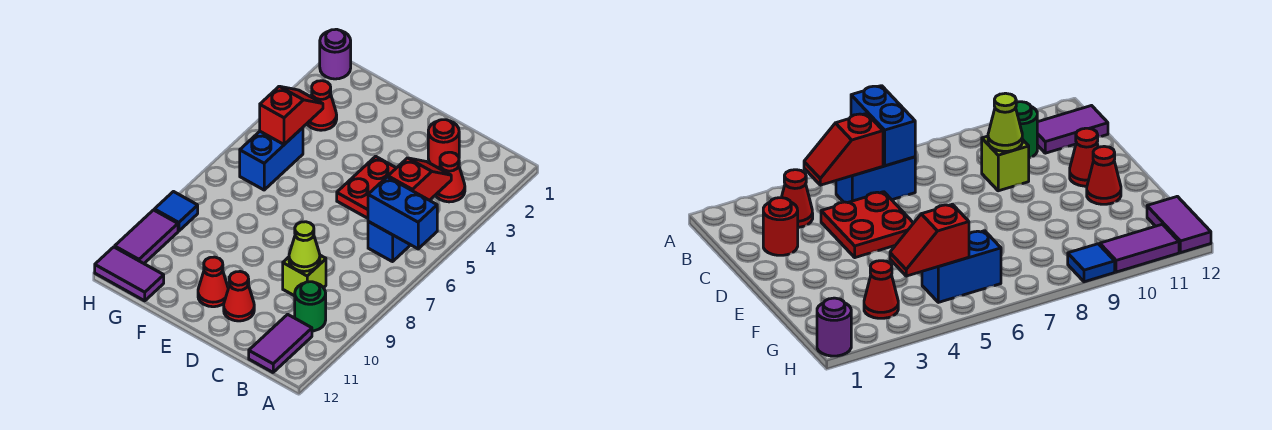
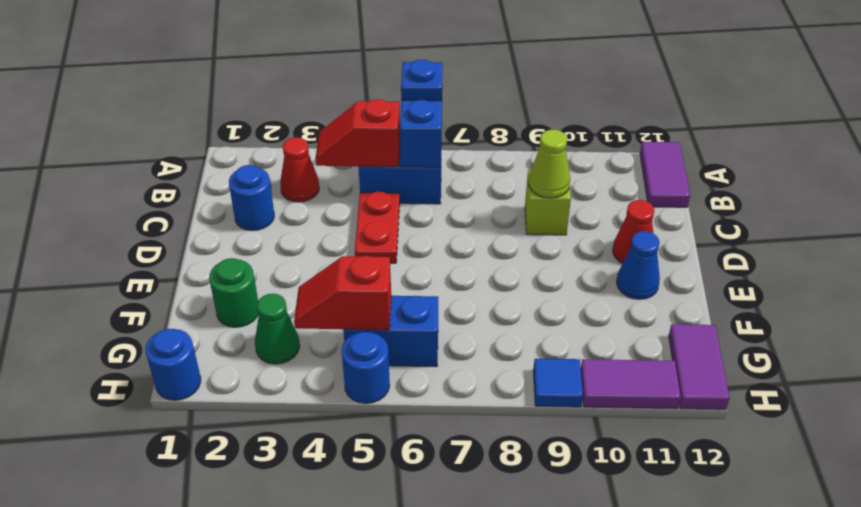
none -> blue plate A6 level 3
green round brick B10 level 1 -> green round brick F2 level 1
purple tile B11:B12 level 1 -> purple tile A12:B12 level 1
red round brick C2 level 1 -> blue round brick C2 level 1
red plate C4:D5 level 1 -> red plate C5:D5 level 1
red cone E11 level 1 -> blue cone E11 level 1
red cone G3 level 1 -> green cone G3 level 1
purple round brick H1 level 1 -> blue round brick H1 level 1
none -> blue round brick H5 level 1

